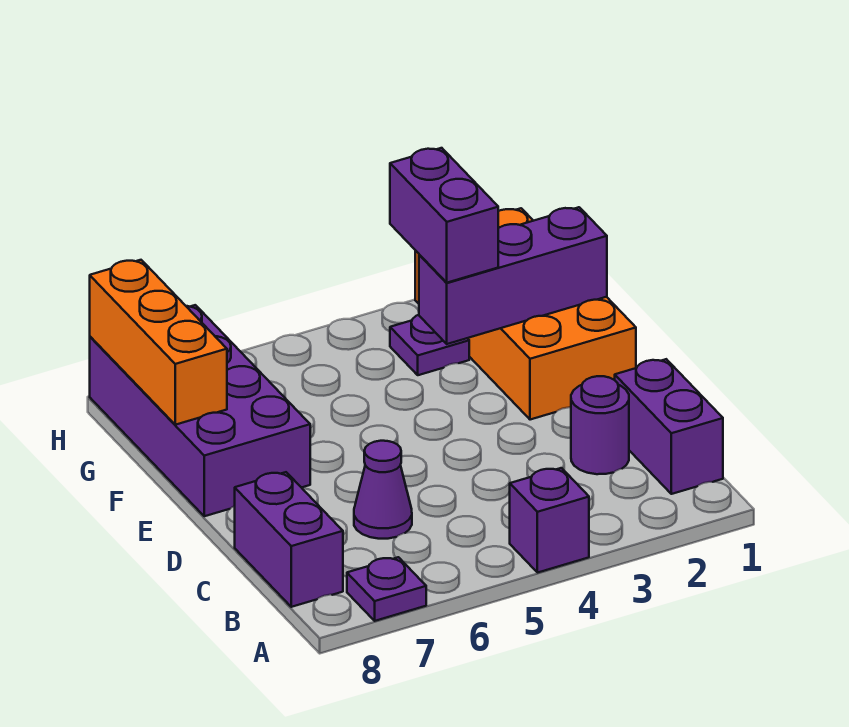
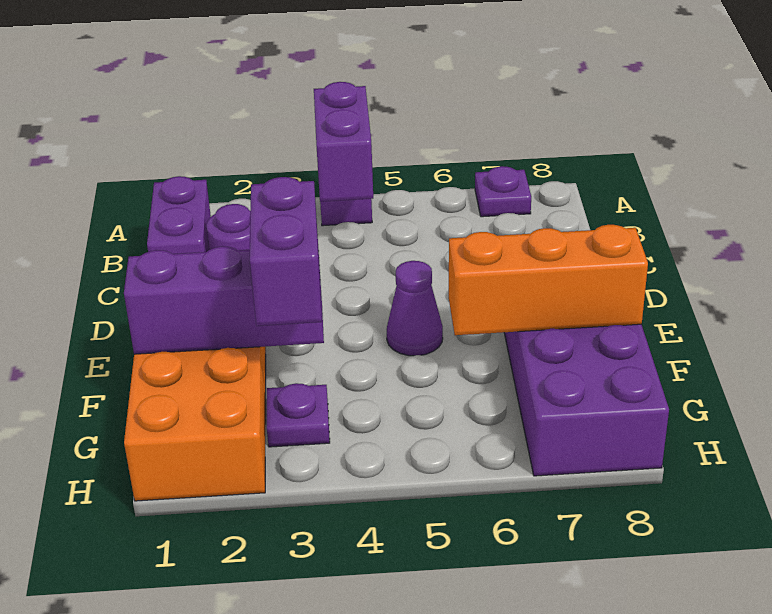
purple brick B8:C8 level 1 -> purple brick A4:B4 level 2
purple cone C6 level 1 -> purple cone E5 level 1
orange brick F8:H8 level 2 -> orange brick F6:F8 level 2

